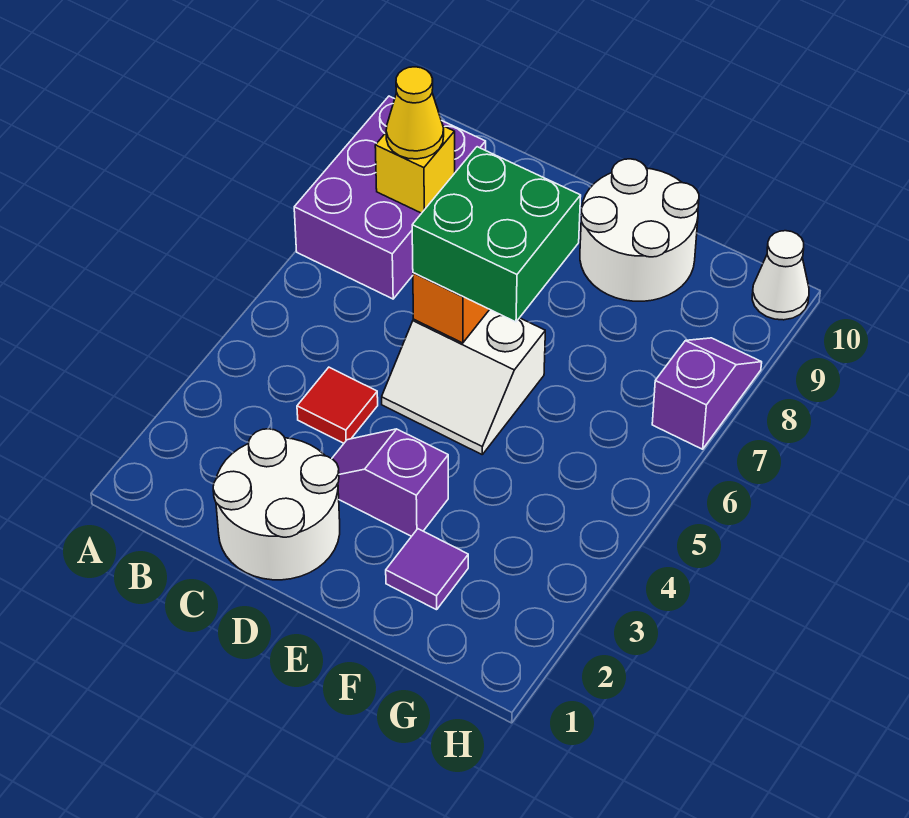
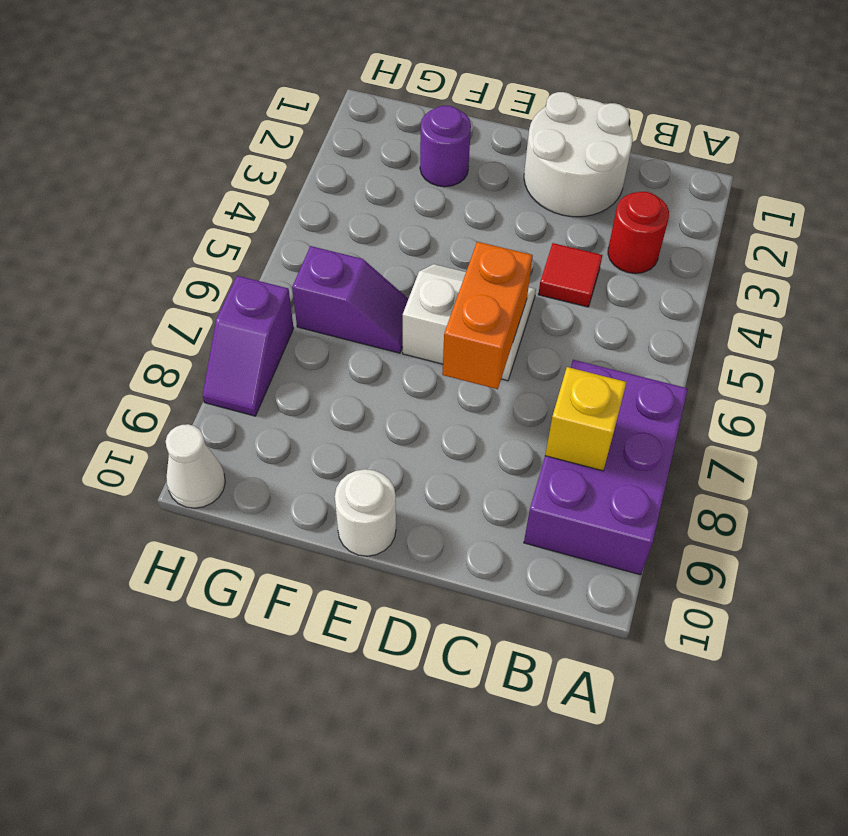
none -> red round brick B3 level 1
yellow cone B8 level 3 -> none
purple slope D3:E3 level 1 top E -> purple slope F6:G6 level 1 top G
green brick D6:E7 level 3 -> none
white round brick E9:F10 level 1 -> white round brick E10 level 1
purple tile F2 level 1 -> purple round brick F2 level 1

